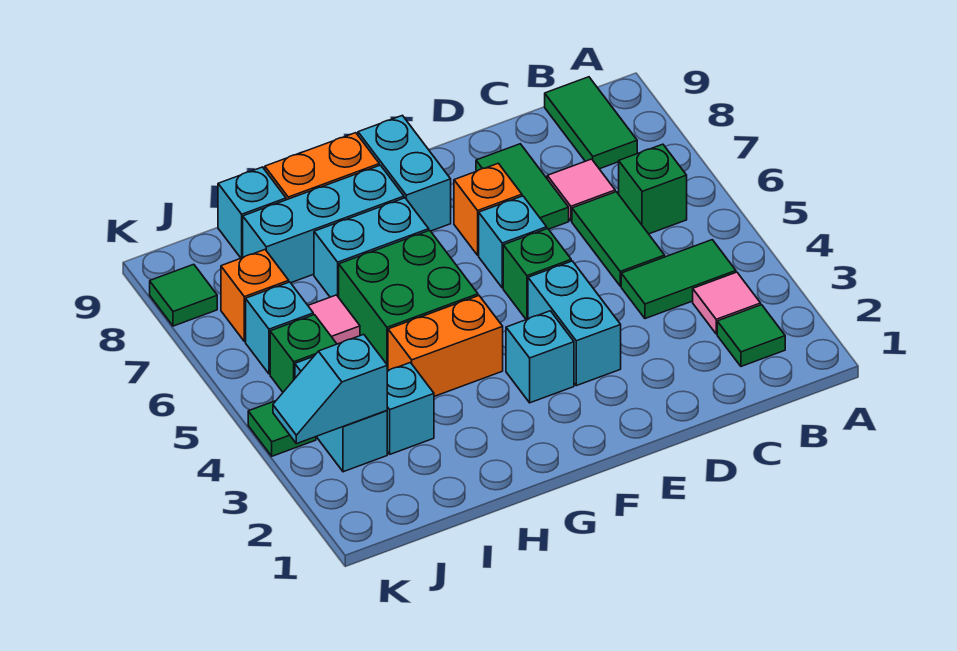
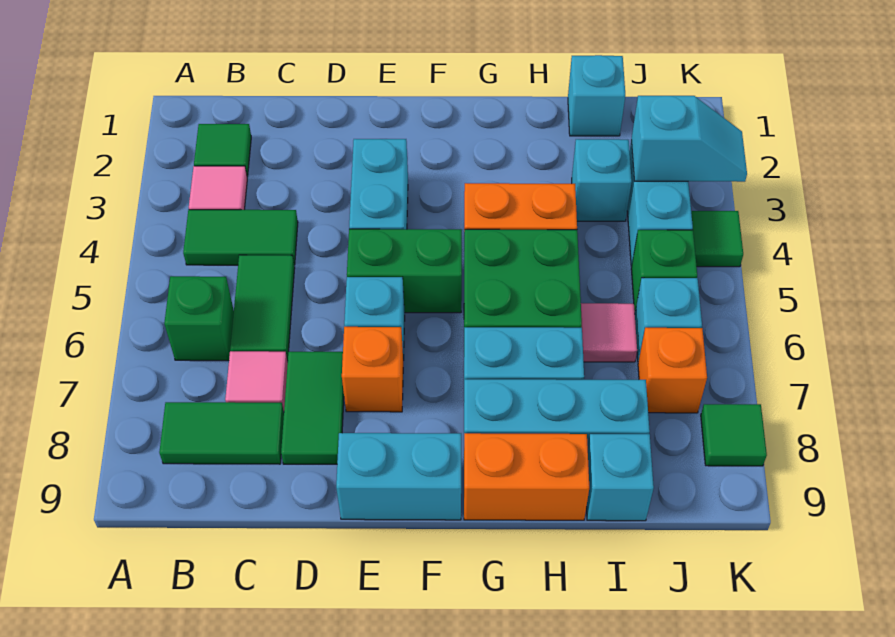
green tile B8:B9 level 1 -> green tile B8:C8 level 1
green brick E5 level 1 -> green brick E5:F5 level 1
cyan brick F3 level 1 -> cyan brick I1 level 1
cyan brick F8:F9 level 1 -> cyan brick E9:F9 level 1

